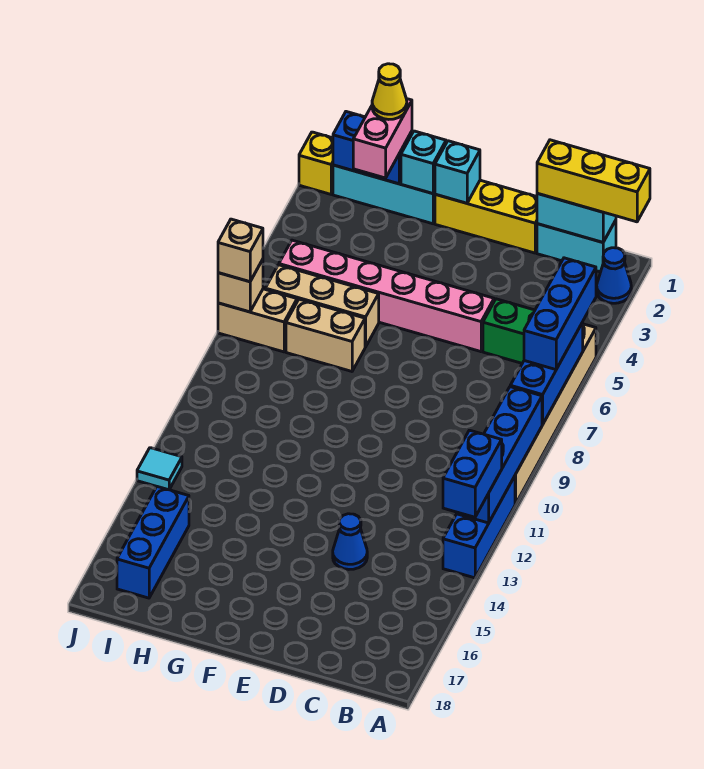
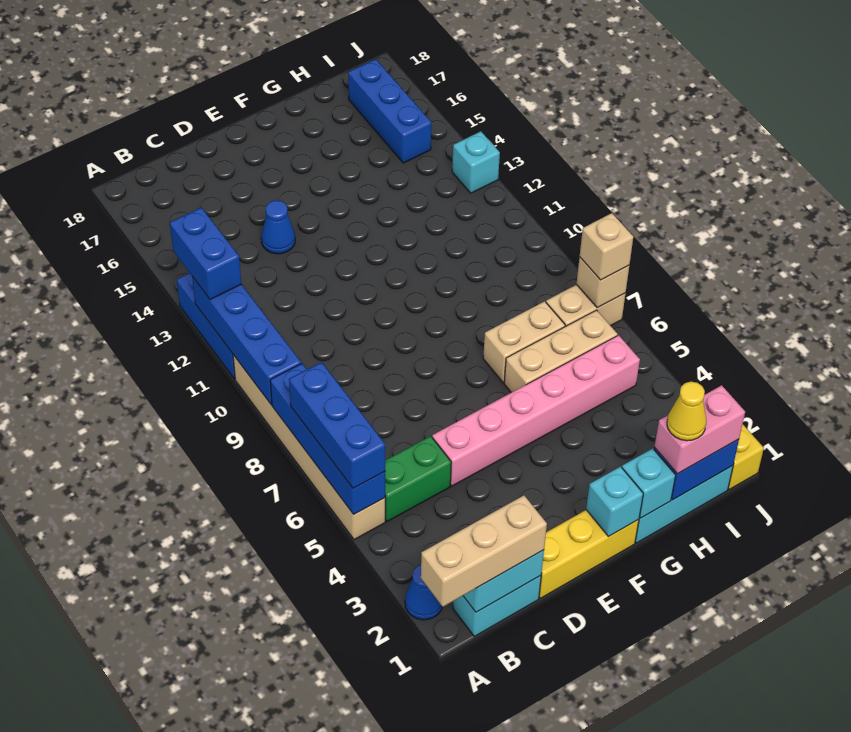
yellow brick A1:C1 level 3 -> tan brick A1:C1 level 3
blue brick A6:A8 level 2 -> blue brick A5:A8 level 2
pink brick H1:H2 level 3 -> pink brick H1:I1 level 3
cyan tile J13 level 1 -> cyan brick J13 level 1

